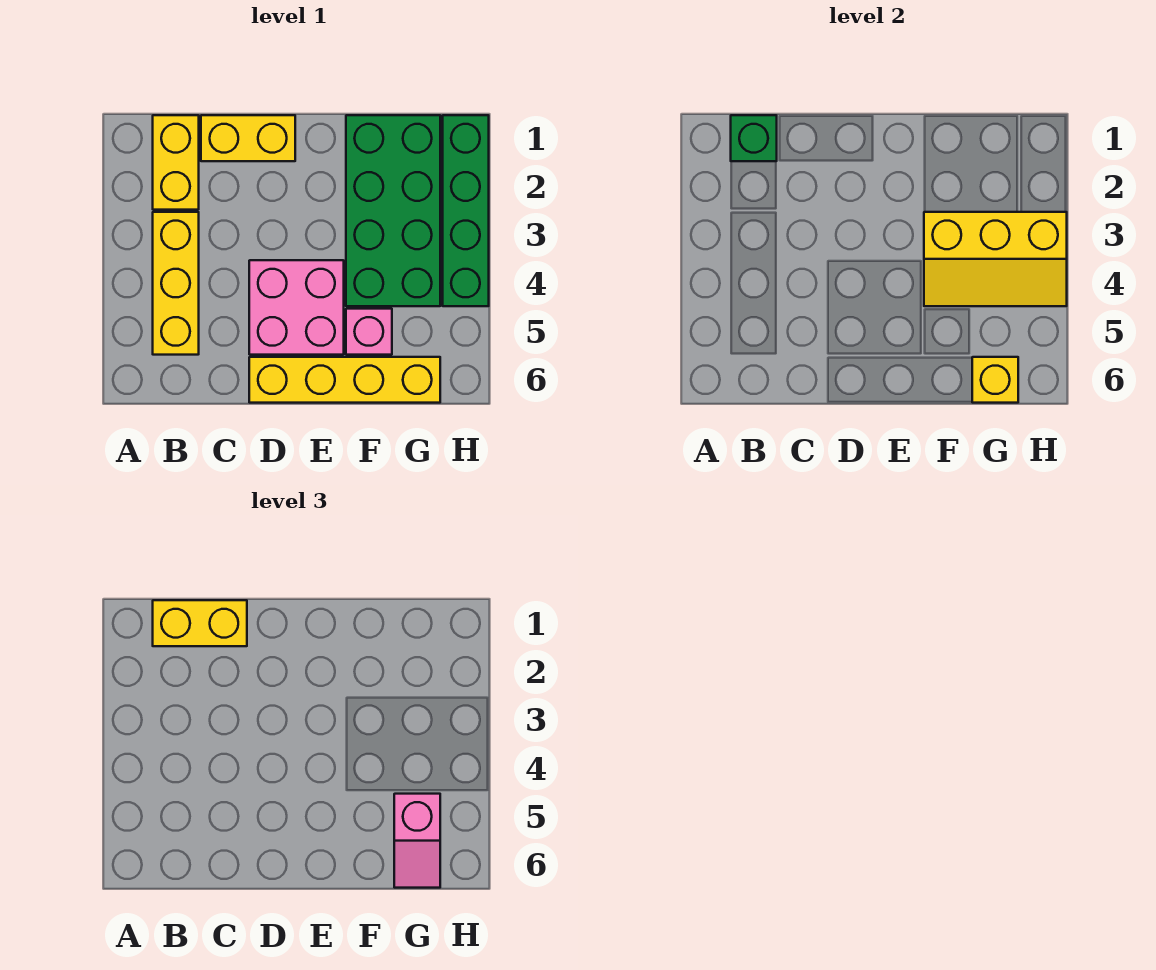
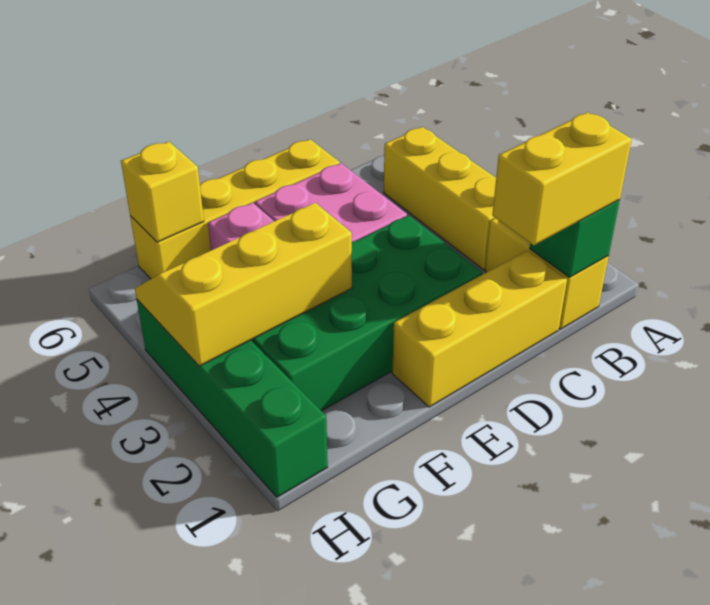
yellow brick C1:D1 level 1 -> yellow brick C1:E1 level 1
green brick F1:G4 level 1 -> green brick D2:G3 level 1
pink slope G5:G6 level 3 top 5 -> none

